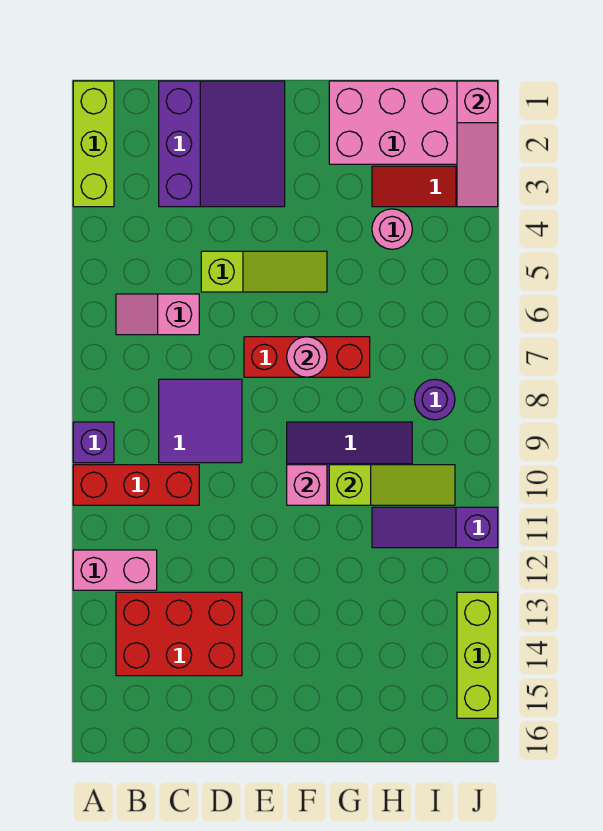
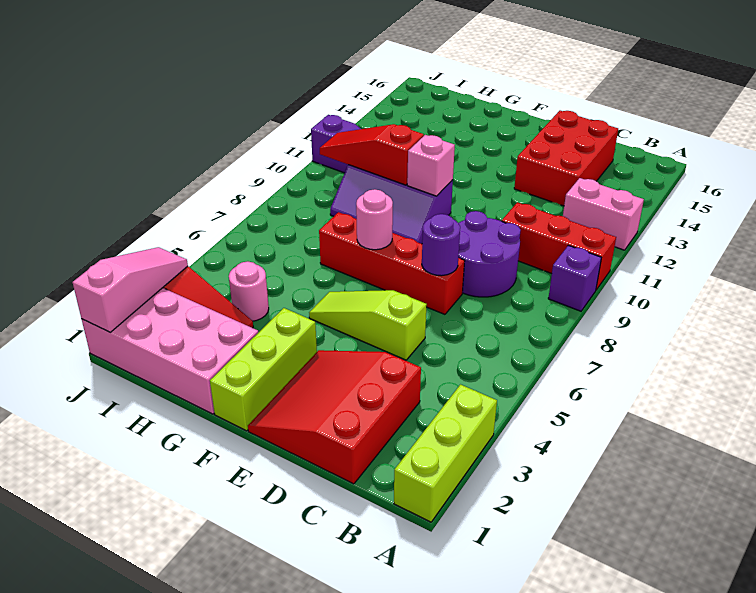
pink slope B6:C6 level 1 top C -> none
red brick B13:D14 level 1 -> red brick C13:D15 level 1
purple slope C1:E3 level 1 top C -> red slope C1:E3 level 1 top C
purple tile C8:D9 level 1 -> purple round brick C8:D9 level 1
red brick E7:G7 level 1 -> red brick D7:G7 level 1
lime slope G10:I10 level 2 top G -> red slope G10:I10 level 2 top G
purple round brick I8 level 1 -> purple round brick D7 level 2
lime brick J13:J15 level 1 -> lime brick F1:F3 level 1

